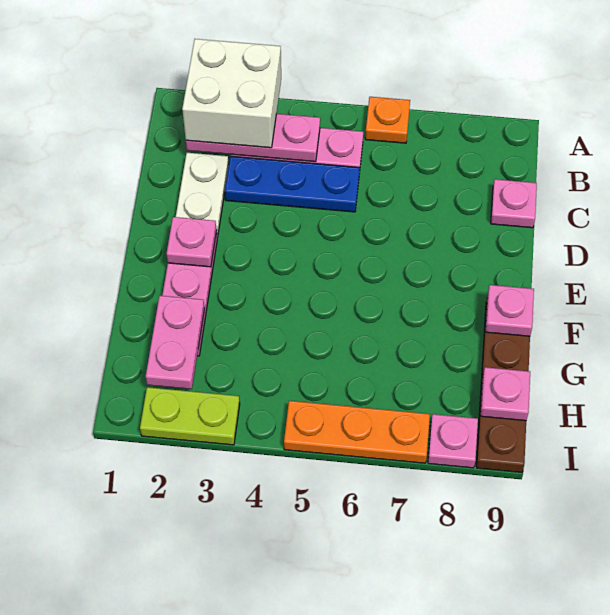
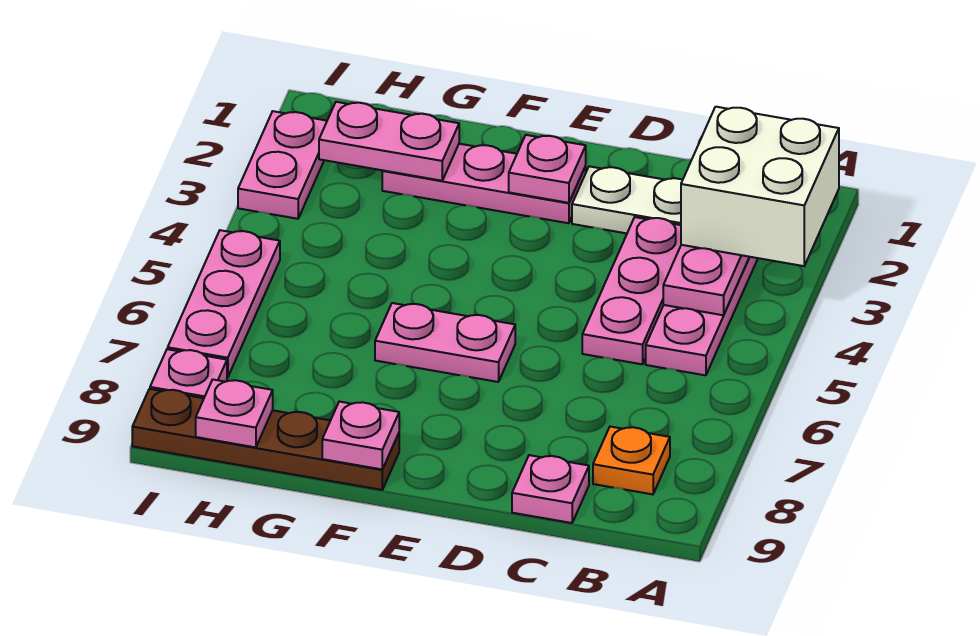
orange plate A6 level 1 -> orange plate B8 level 1
blue plate C3:C5 level 1 -> pink plate C3:C5 level 1
none -> pink plate E6:F6 level 1
lime plate I2:I3 level 1 -> pink plate I2:I3 level 1
orange plate I5:I7 level 1 -> pink plate I5:I7 level 1

